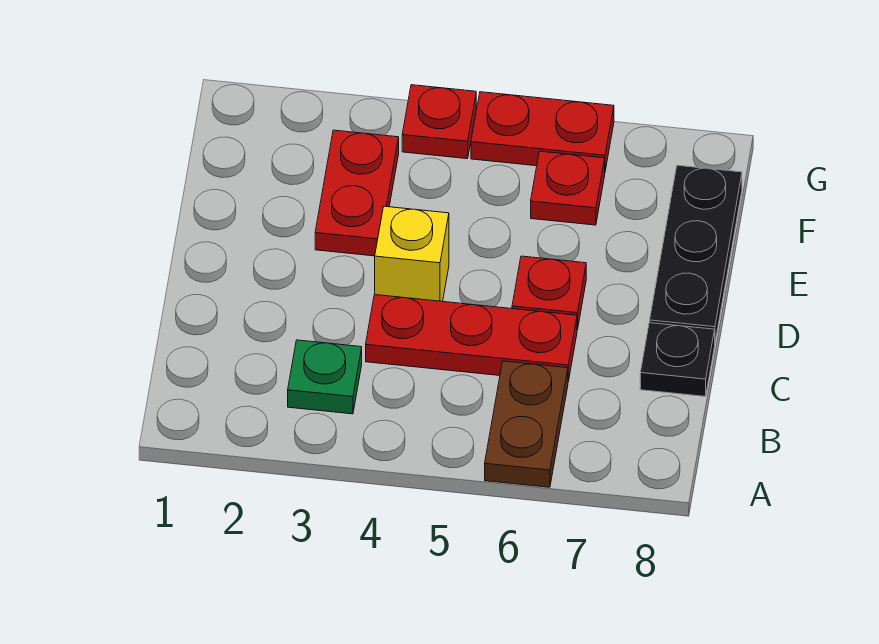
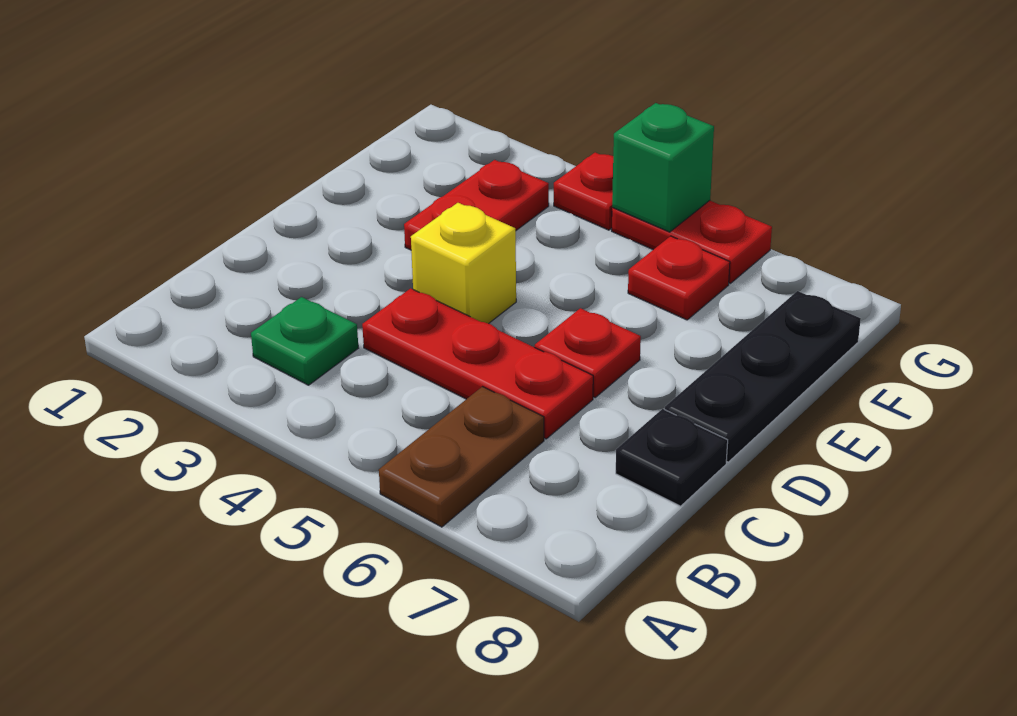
none -> green brick G5 level 2

